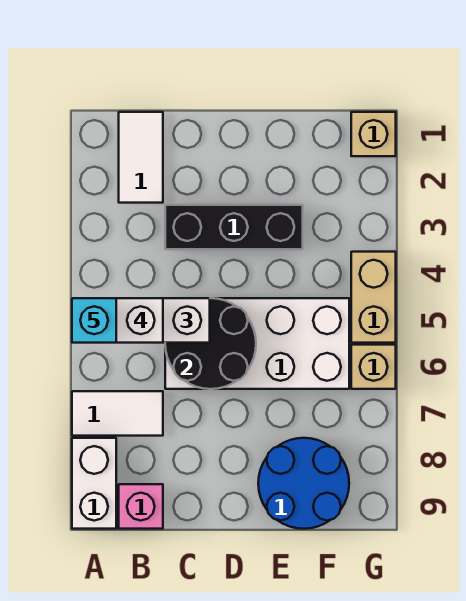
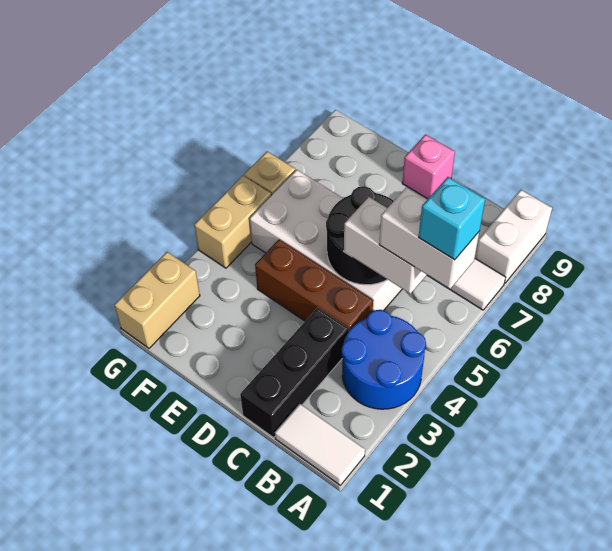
white tile B1:B2 level 1 -> white tile A1:B1 level 1
pink brick B9 level 1 -> pink brick D9 level 1
black brick C3:E3 level 1 -> black brick C1:C3 level 1
none -> brown brick C4:E4 level 1
blue round brick E8:F9 level 1 -> blue round brick A3:B4 level 1
tan brick G1 level 1 -> tan brick G1:G2 level 1

